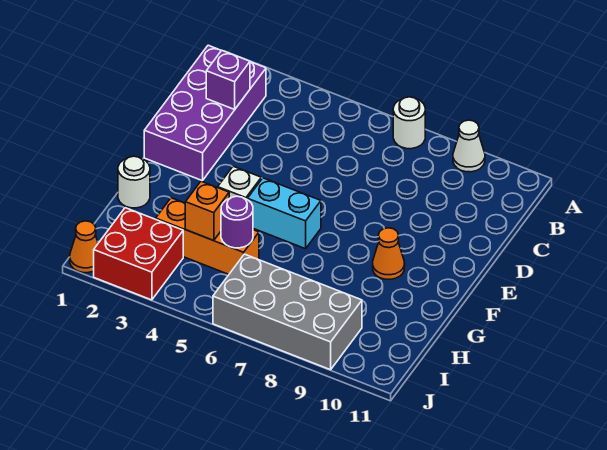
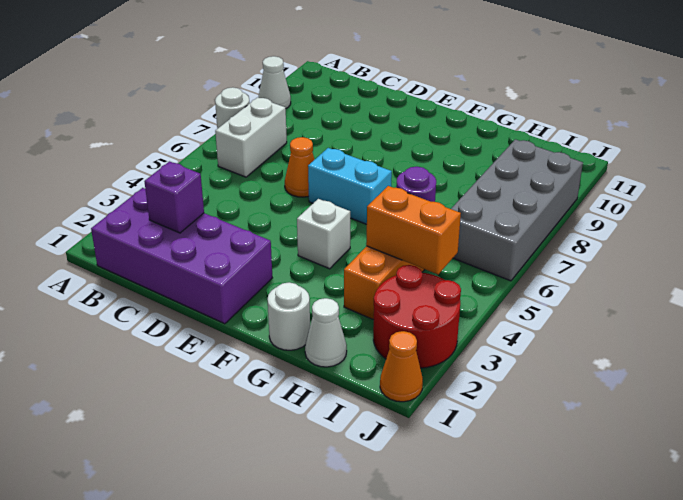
none -> white brick B6:B7 level 1
cyan brick F5:F6 level 1 -> cyan brick E6:F6 level 1
orange cone F9 level 1 -> orange cone D6 level 1
none -> white cone H1 level 1
orange brick H4 level 2 -> orange brick H4:I4 level 2
red brick I2:J3 level 1 -> red round brick I2:J3 level 1

